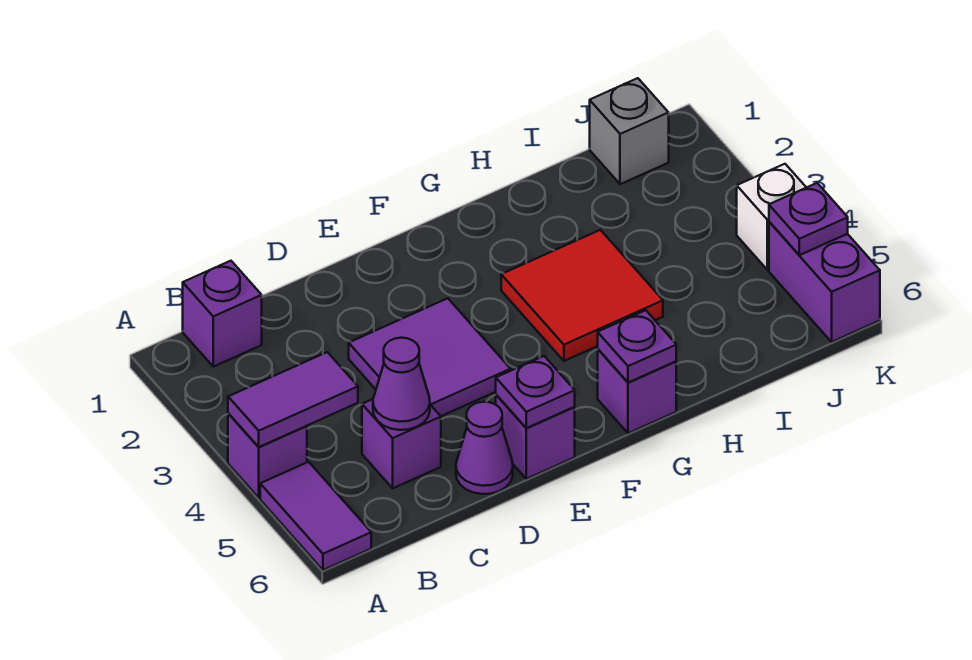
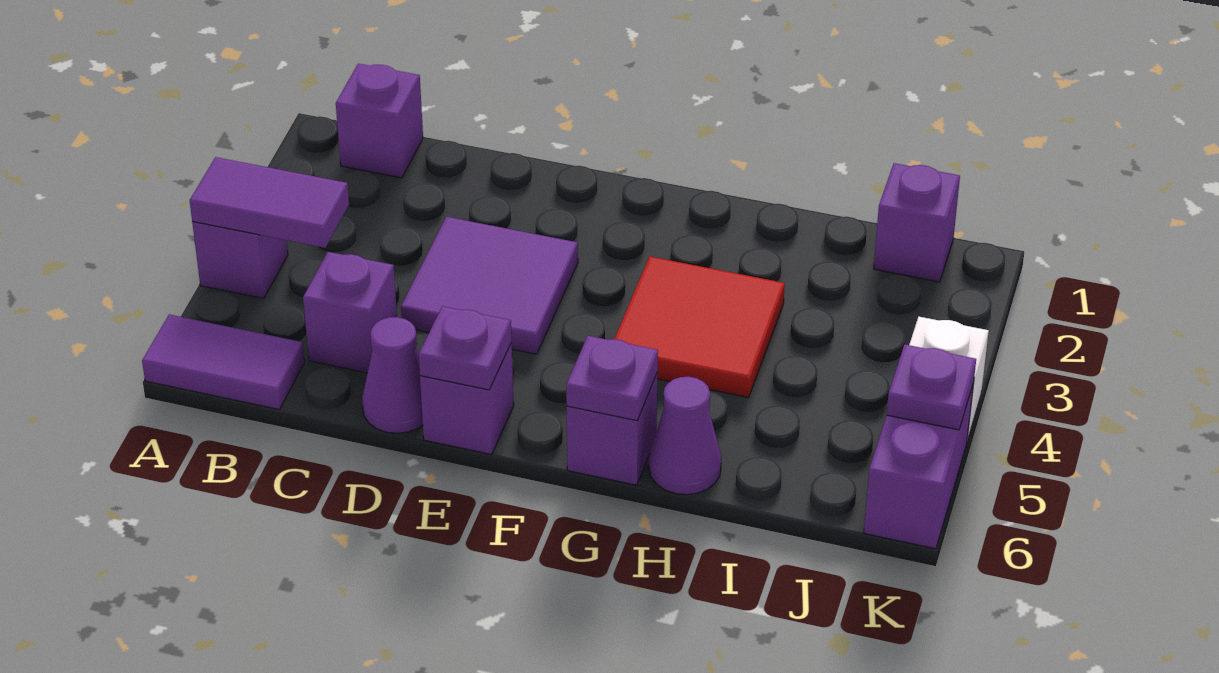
purple tile A5:A6 level 1 -> purple tile A6:B6 level 1
purple cone C5 level 2 -> purple cone H6 level 1
grey brick J1 level 1 -> purple brick J1 level 1

